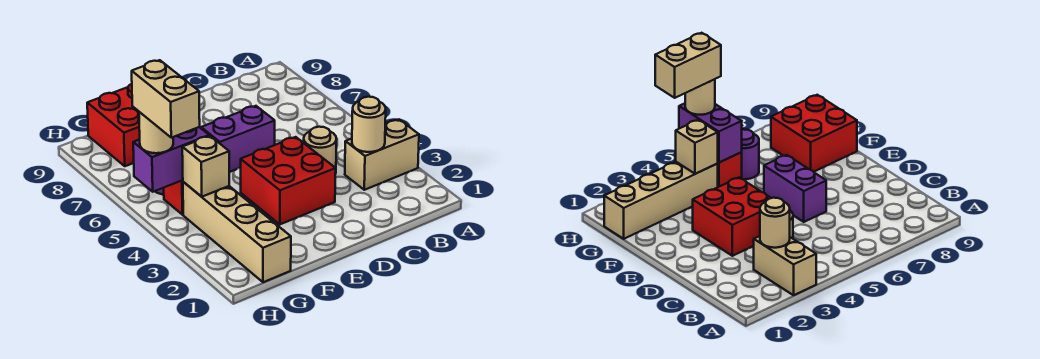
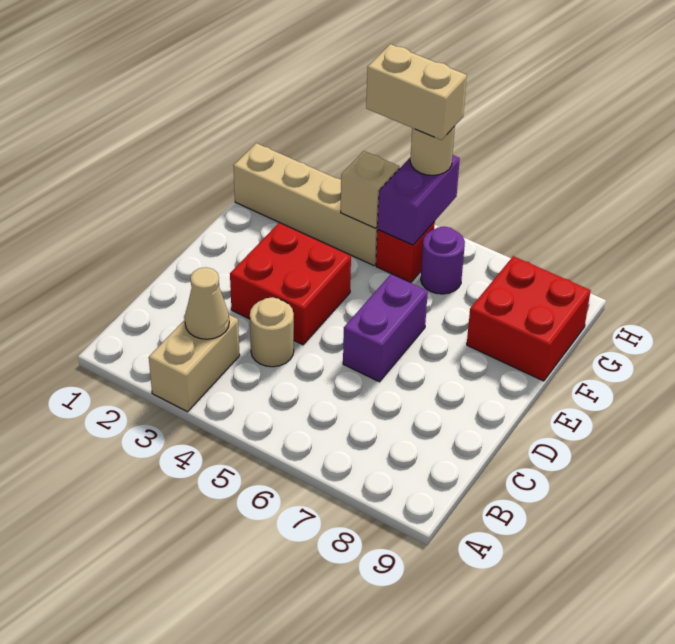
tan round brick B3 level 2 -> tan cone B3 level 2

